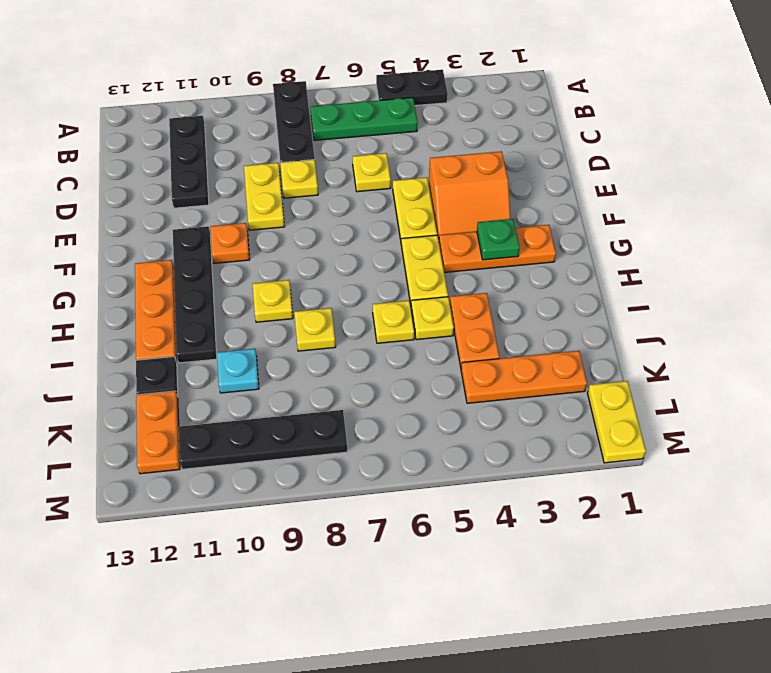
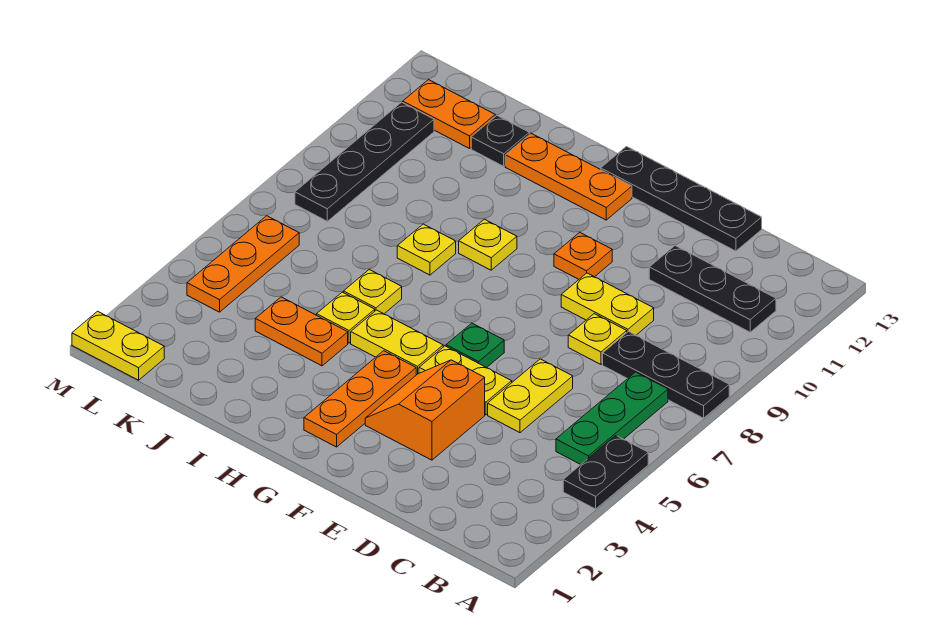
yellow plate D6 level 1 -> yellow plate D5:D6 level 1
black plate F11:I11 level 1 -> black plate D13:G13 level 1
green plate G3 level 2 -> green plate F6 level 1
cyan plate J10 level 1 -> none
orange plate K2:K4 level 1 -> orange plate L4:L6 level 1

